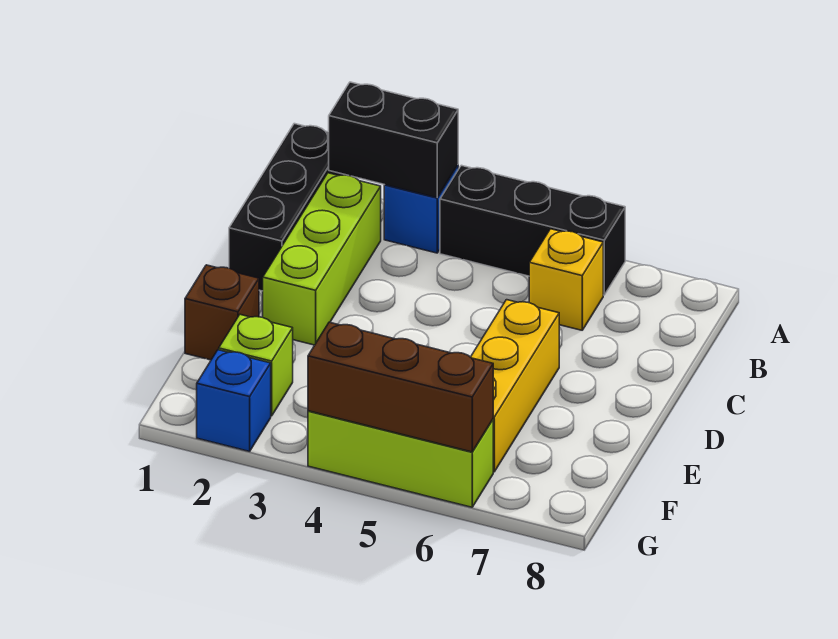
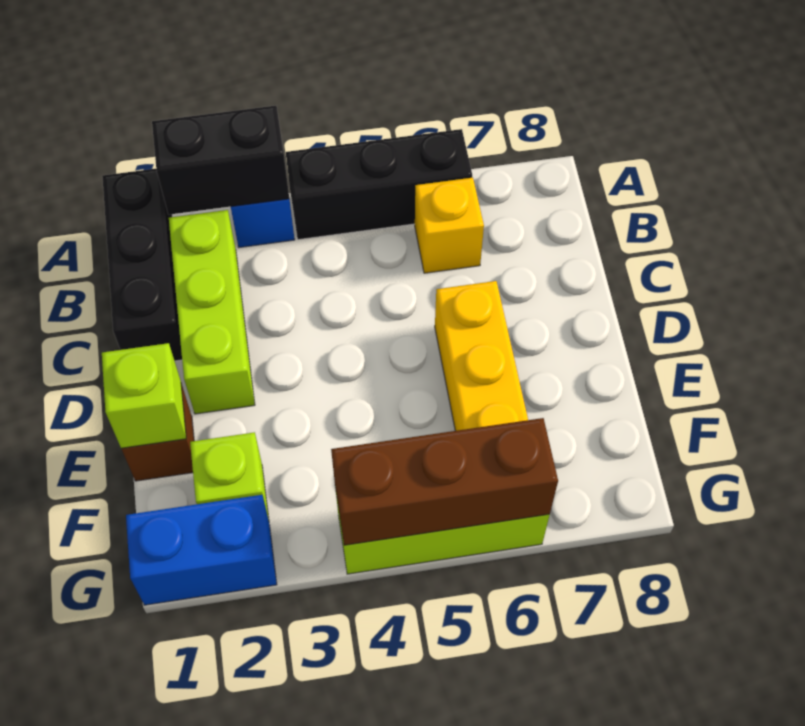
none -> lime brick E1 level 2
blue brick G2 level 1 -> blue brick G1:G2 level 1

